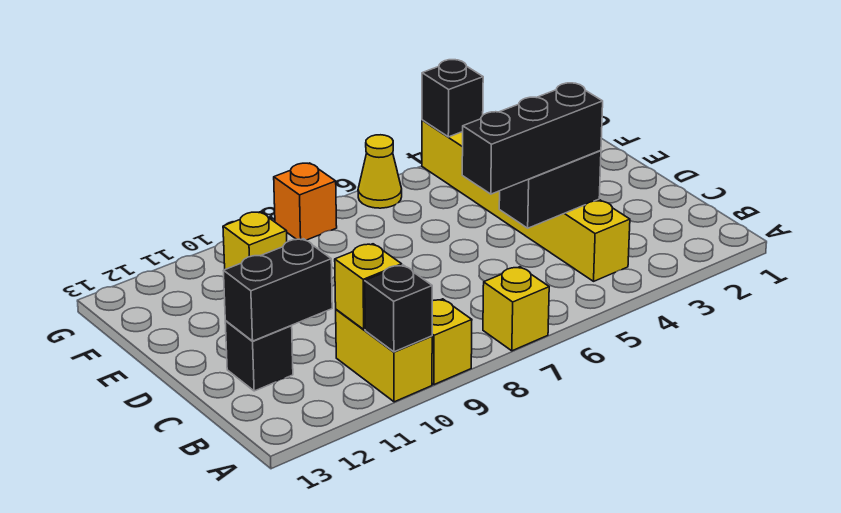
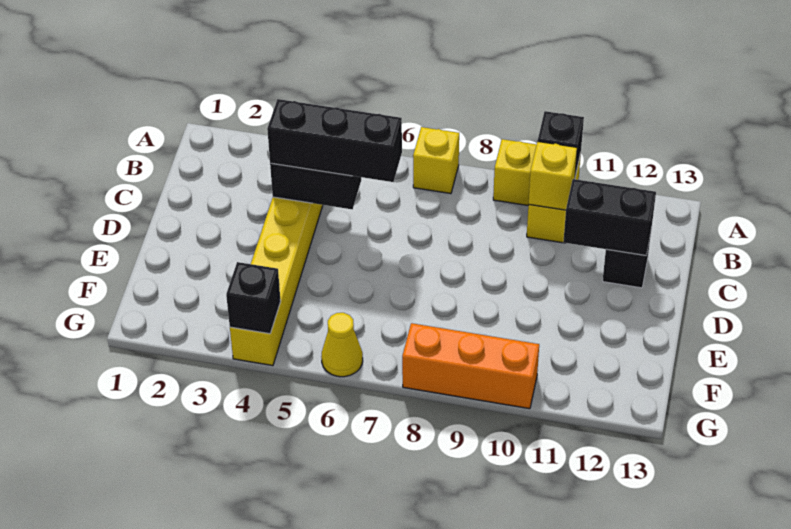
yellow brick F10 level 1 -> none
orange brick G8 level 1 -> orange brick G8:G10 level 1

